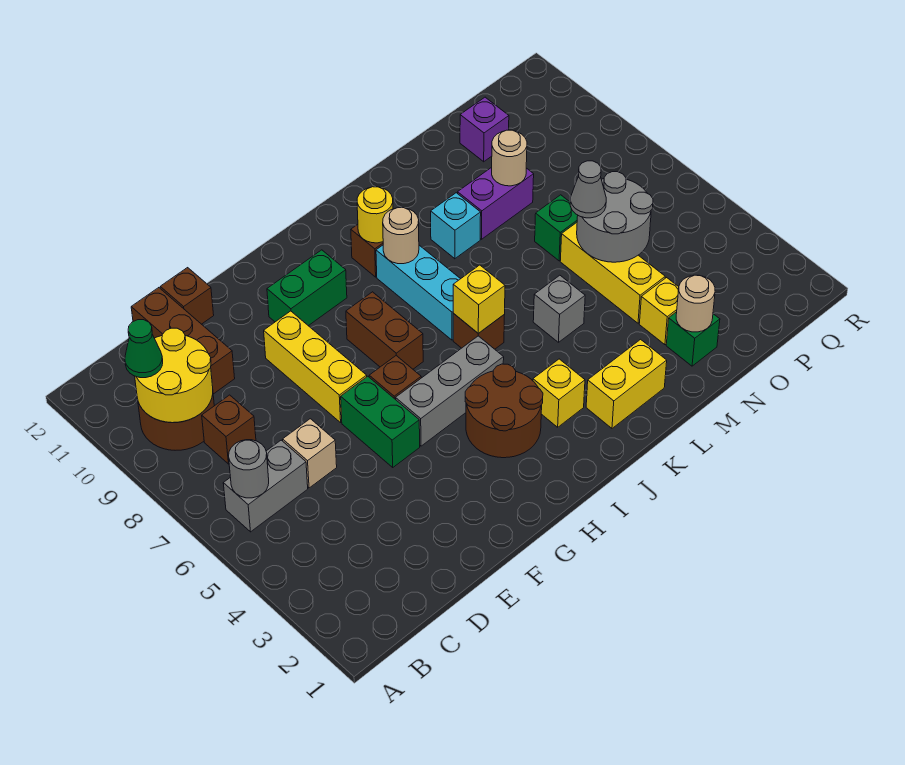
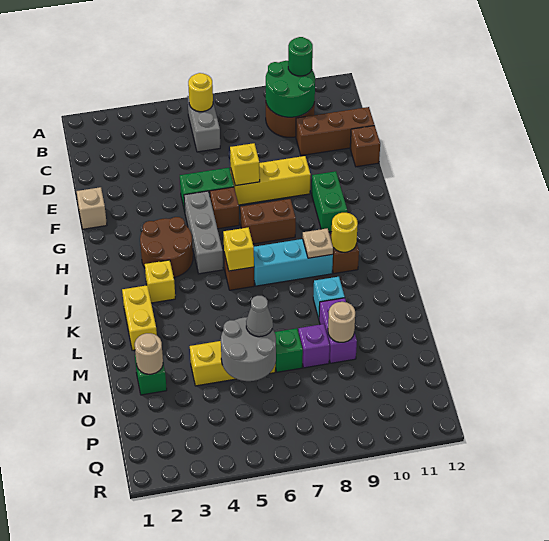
grey round brick B6 level 2 -> yellow round brick B6 level 2
yellow round brick B9:C10 level 2 -> green round brick B9:C10 level 2
green cone B10 level 3 -> green round brick B10 level 3
brown brick C8 level 1 -> none
tan brick D6 level 1 -> tan brick F1 level 1
tan round brick J9 level 2 -> tan plate J9 level 2
grey brick L5 level 1 -> none
yellow brick N3 level 1 -> yellow brick F7 level 2
purple brick O11 level 1 -> purple brick N8 level 1

